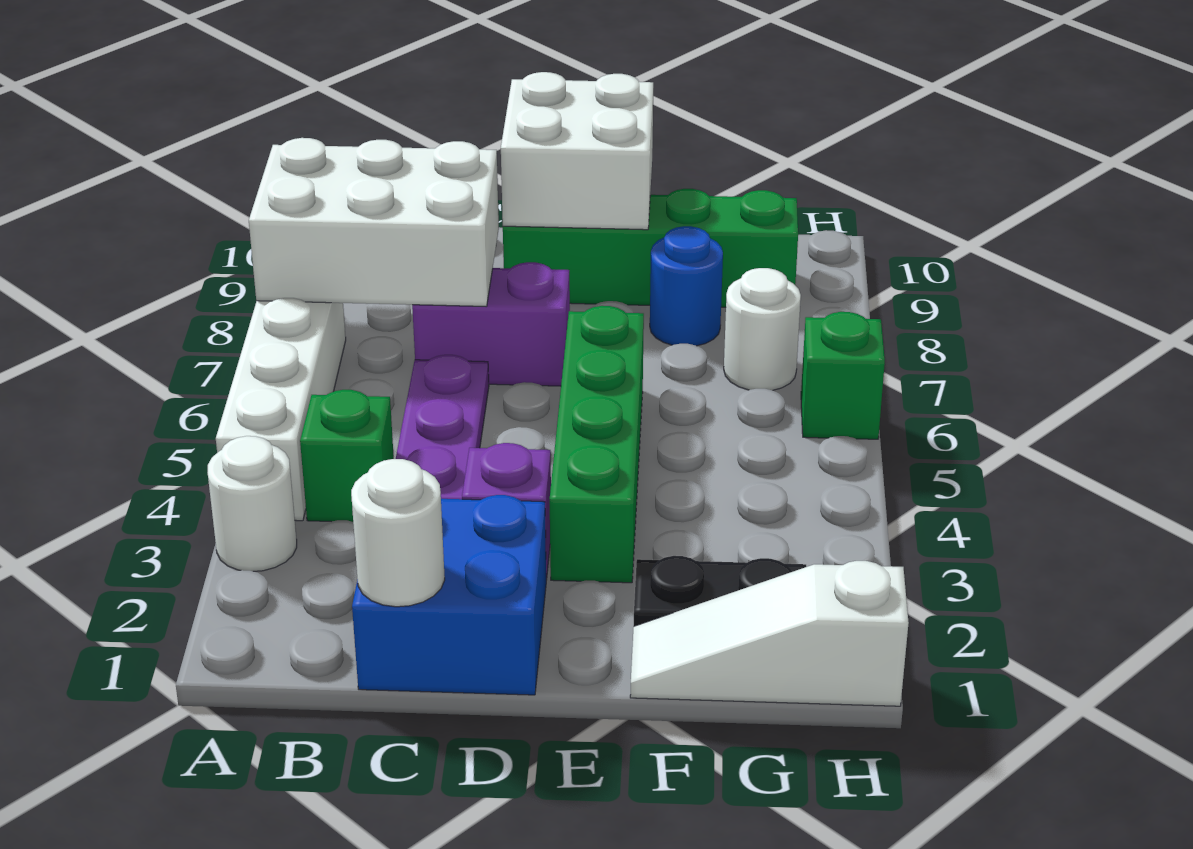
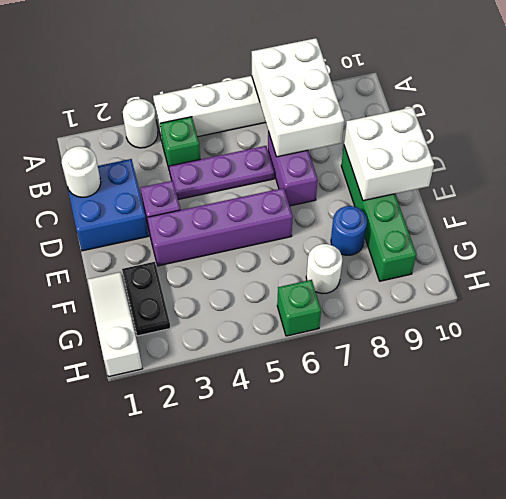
green brick E3:E6 level 1 -> purple brick E3:E6 level 1

